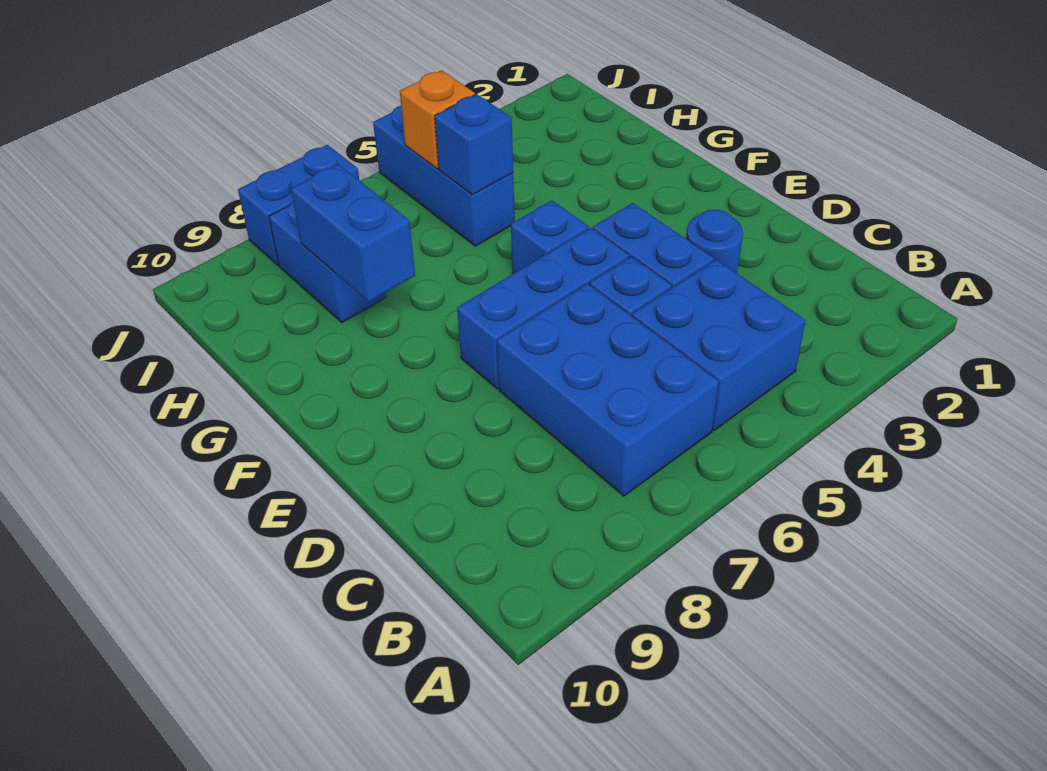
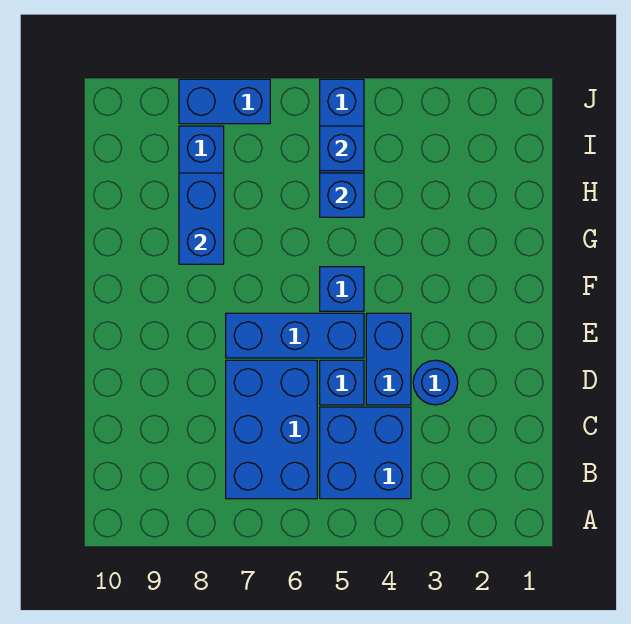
orange brick I5 level 2 -> blue brick I5 level 2

